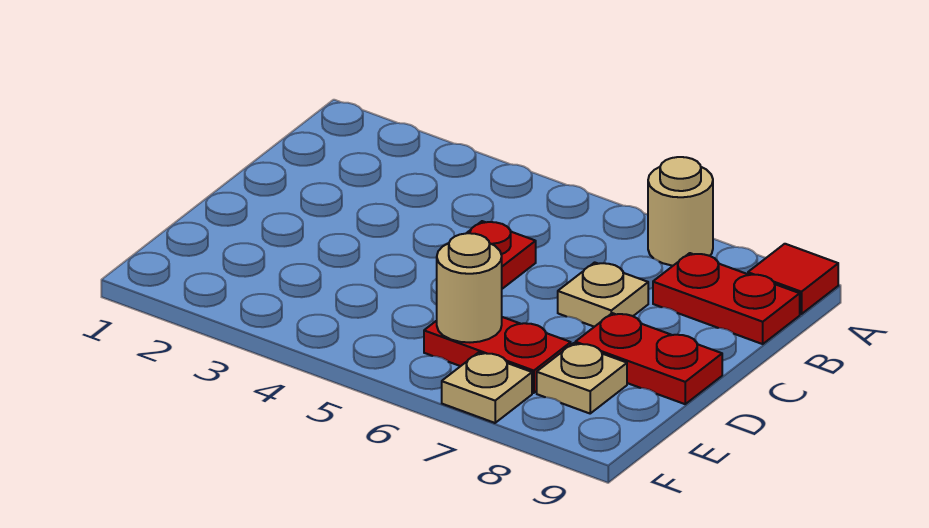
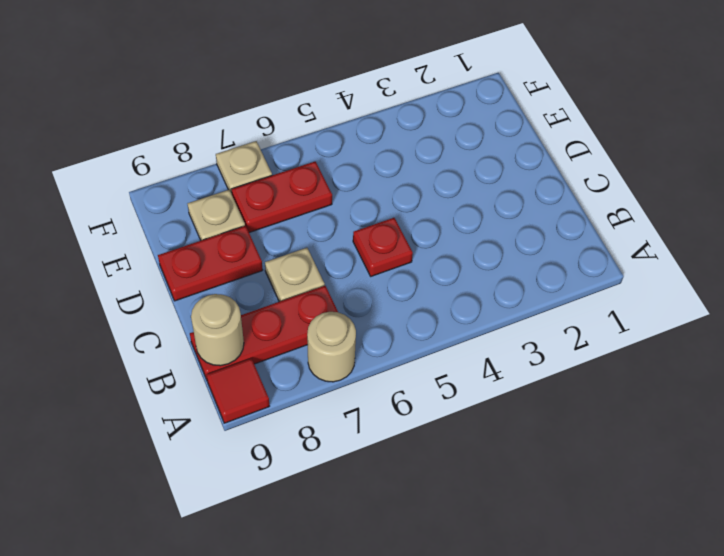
red plate B8:B9 level 1 -> red plate B7:B9 level 1
tan round brick E6 level 2 -> tan round brick B9 level 2

